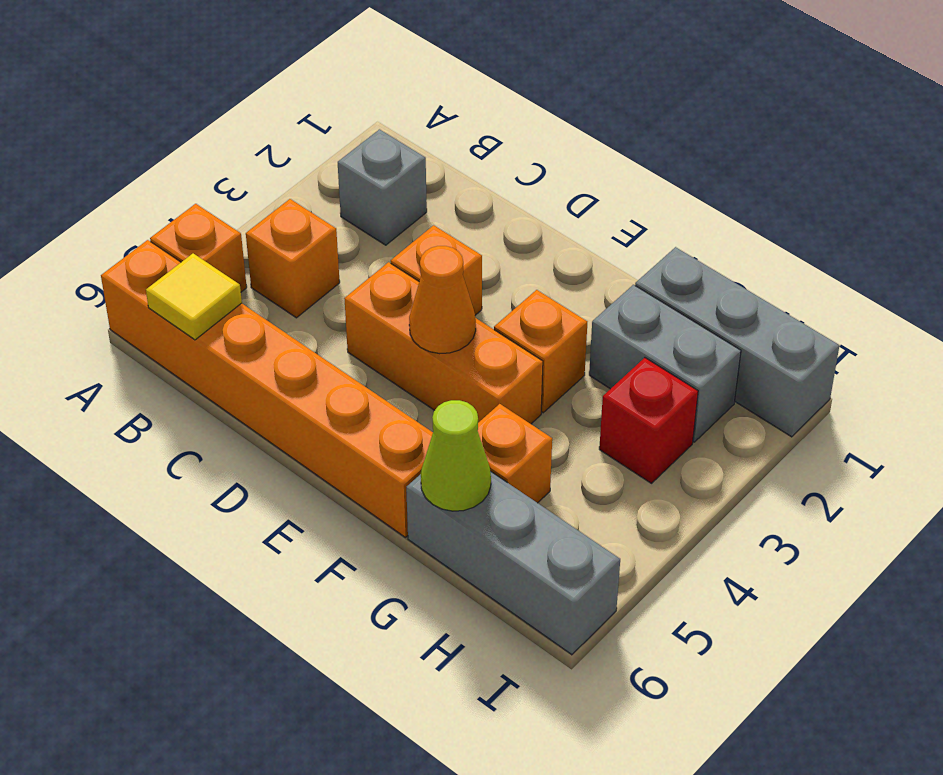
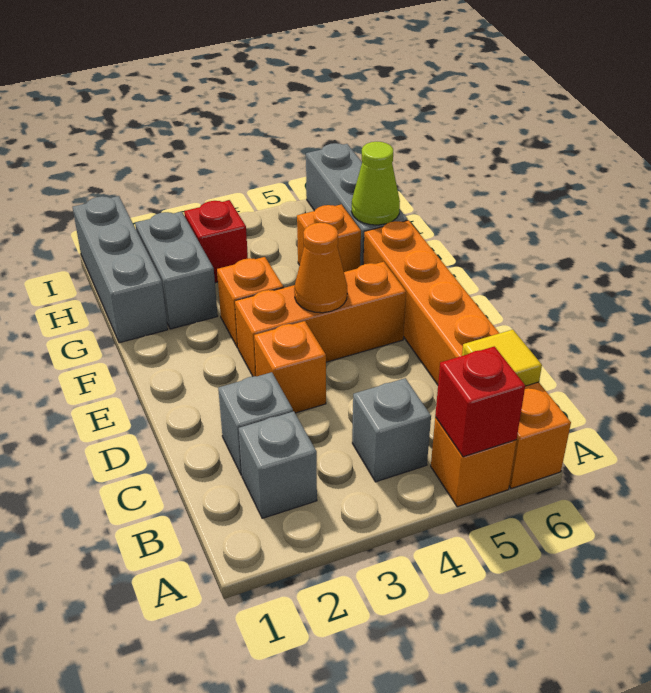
none -> red brick A5 level 2
orange brick B4 level 1 -> grey brick B4 level 1
none -> grey brick C2 level 1
orange brick D4:F4 level 1 -> orange brick E3:E5 level 1

